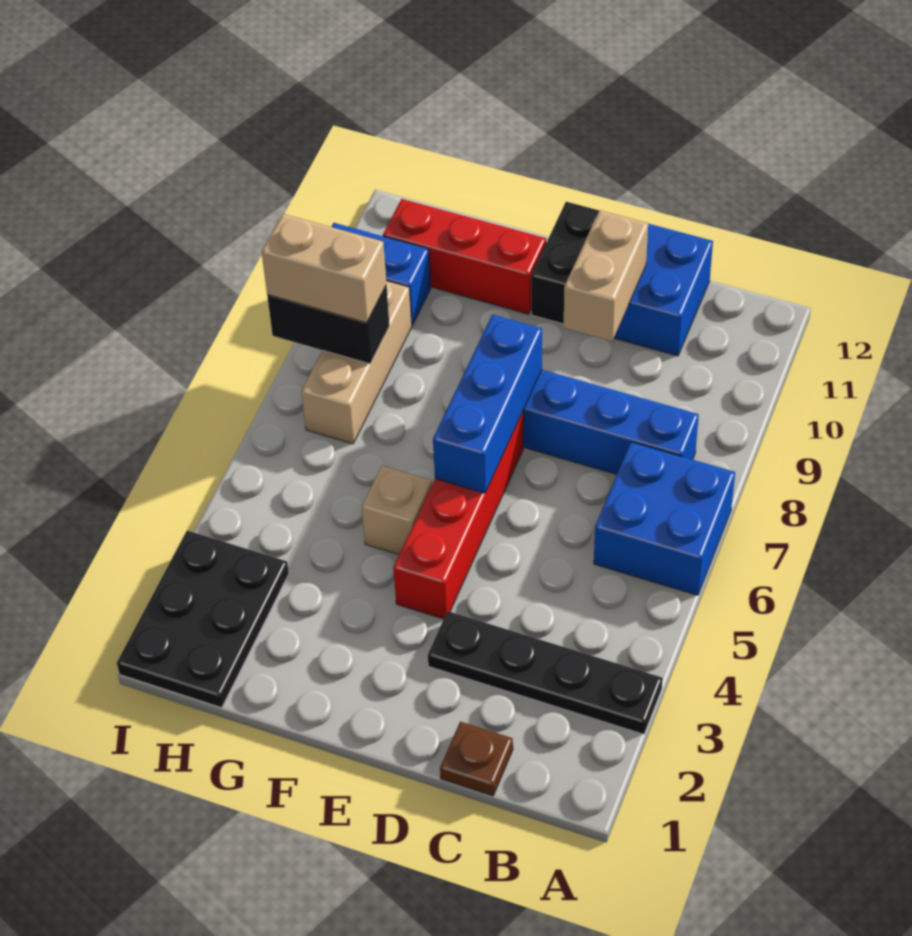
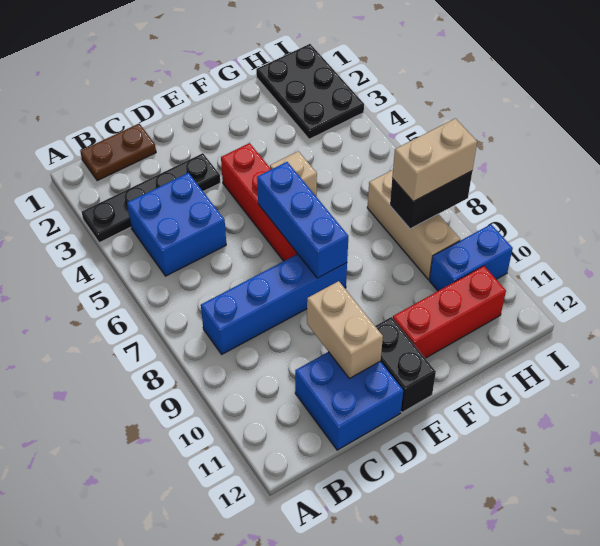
blue brick A6:B7 level 1 -> blue brick B4:C5 level 1
brown plate C1 level 1 -> brown plate B1:C1 level 1

